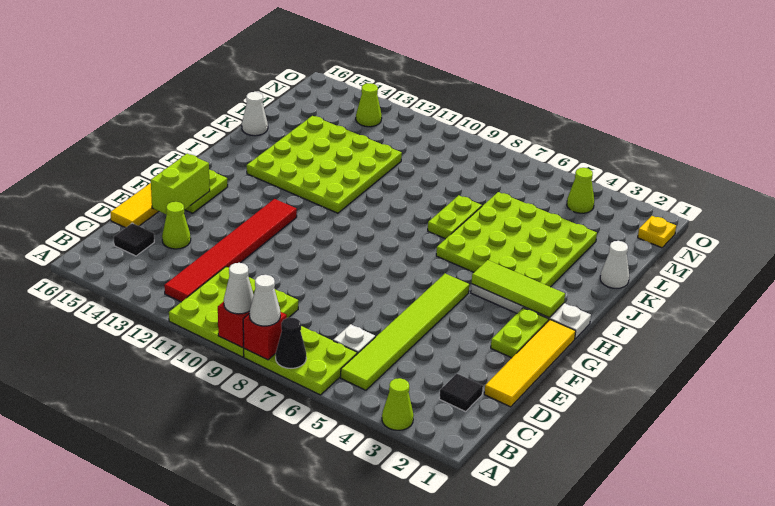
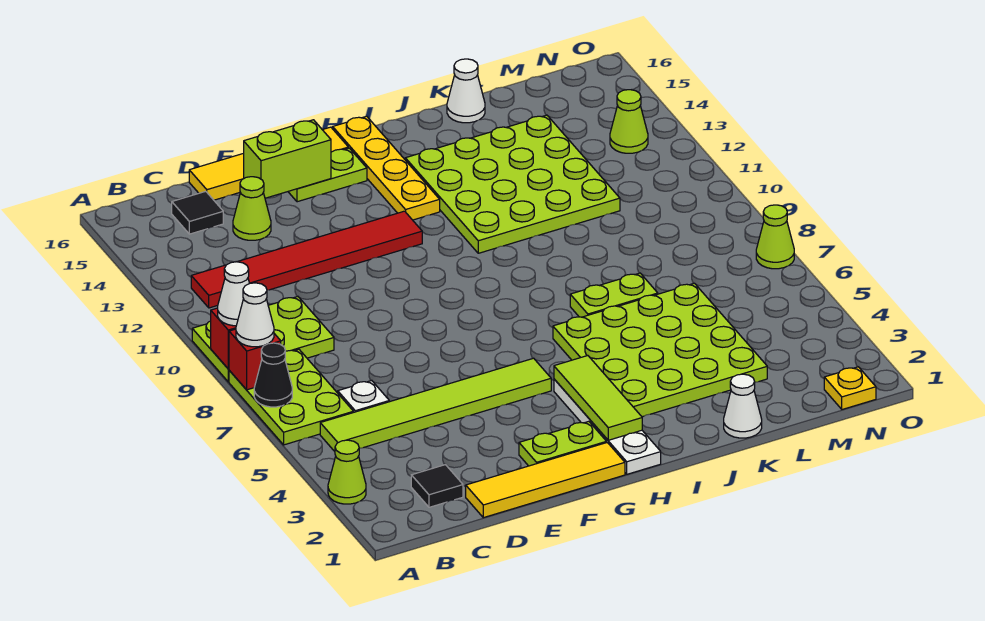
lime plate A9:C11 level 1 -> lime plate A9:C10 level 1
none -> yellow plate H13:H16 level 1
lime cone N4 level 1 -> lime cone O7 level 1

